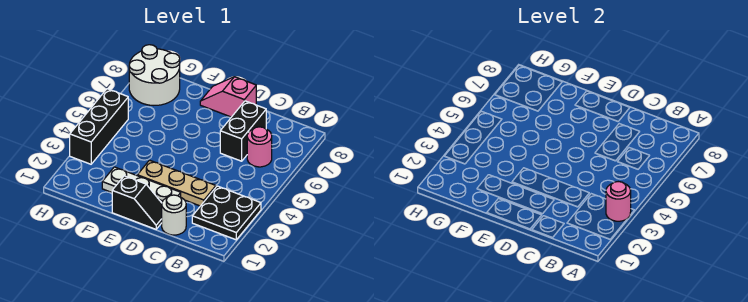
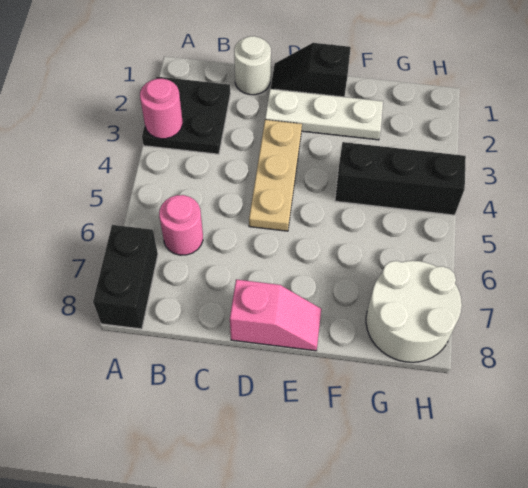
tan plate C3:E3 level 1 -> tan plate D3:D5 level 1
black brick C6:C7 level 1 -> black brick A7:A8 level 1
black brick H3:H5 level 1 -> black brick F4:H4 level 1

